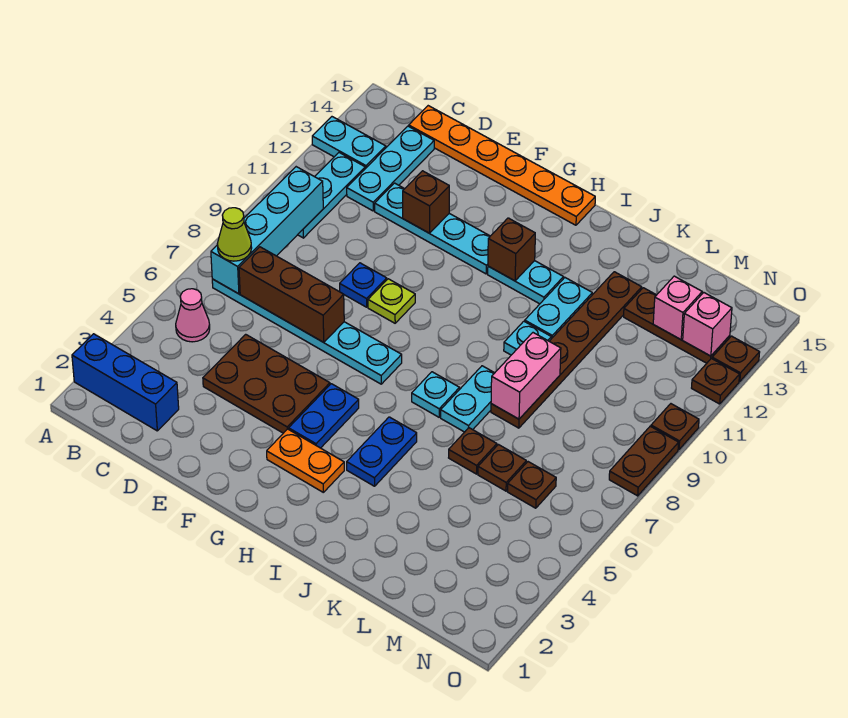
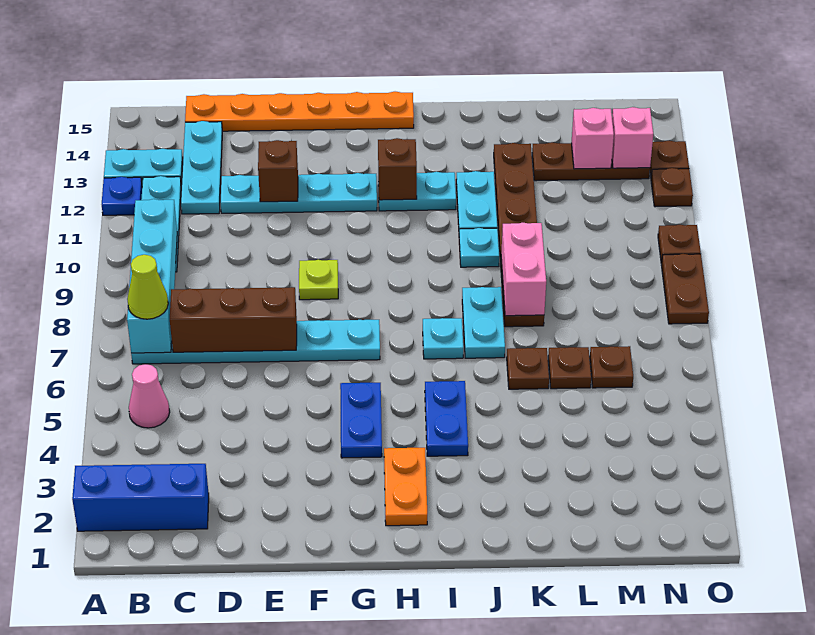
brown plate D4:F5 level 1 -> none
blue plate E9 level 1 -> blue plate A12 level 1
orange plate G3:H3 level 1 -> orange plate H2:H3 level 1

